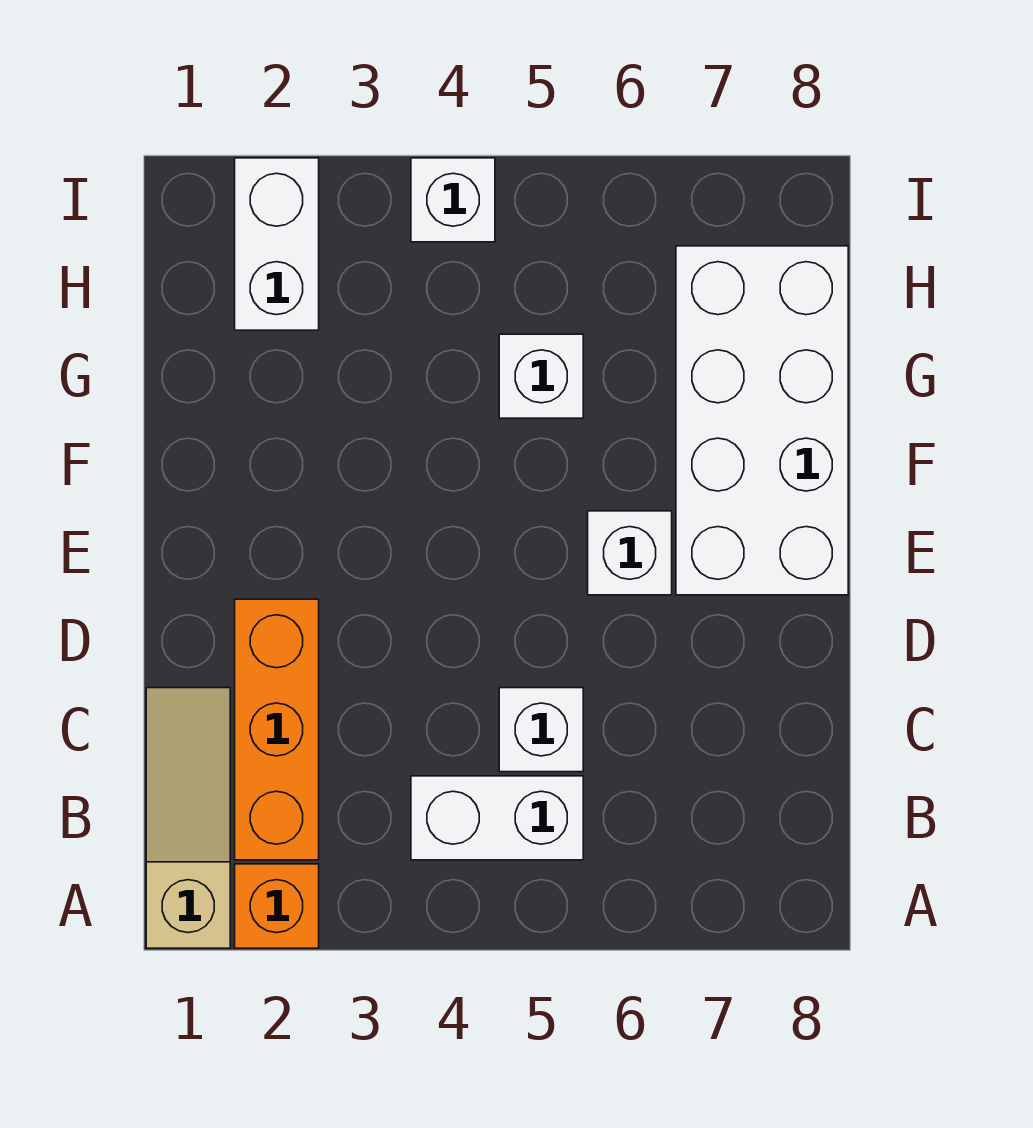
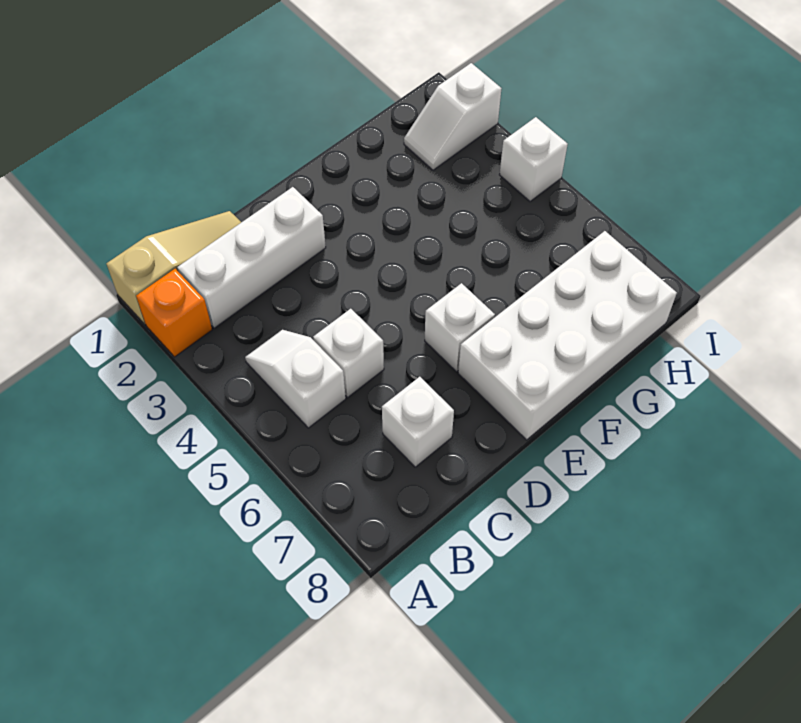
orange brick B2:D2 level 1 -> white brick B2:D2 level 1
white brick B4:B5 level 1 -> white slope B4:B5 level 1 top 5
white brick G5 level 1 -> white brick C7 level 1
white brick H2:I2 level 1 -> white slope H2:I2 level 1 top I

